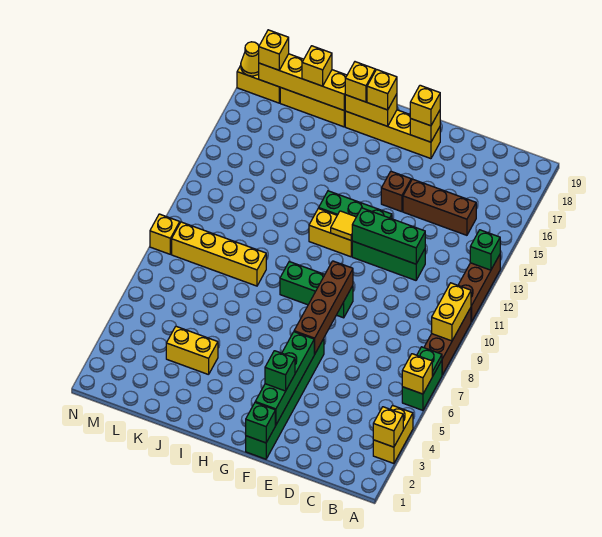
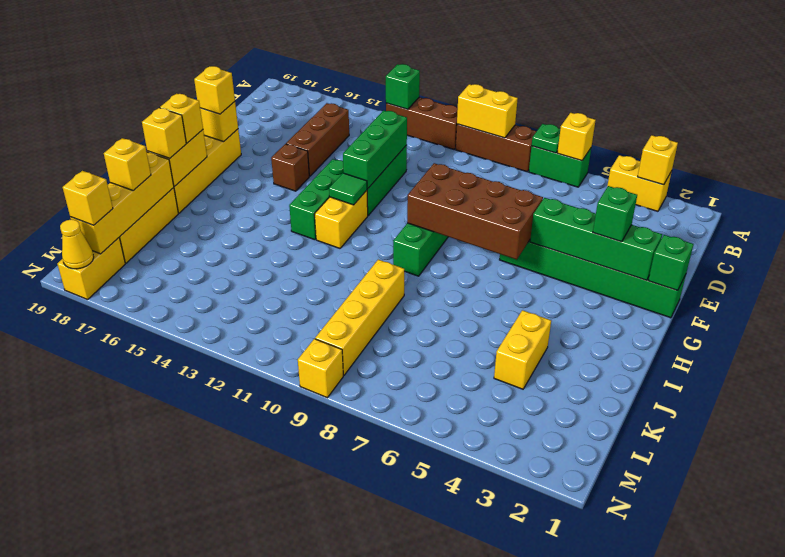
brown brick F6:F9 level 2 -> brown brick F6:G9 level 2
yellow tile G12 level 2 -> green tile G12 level 2

